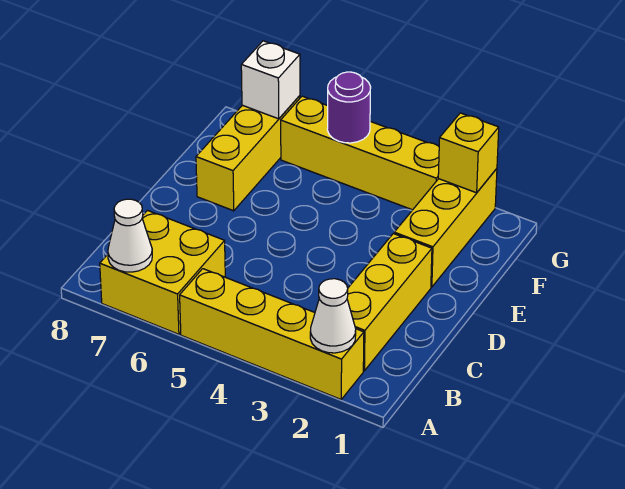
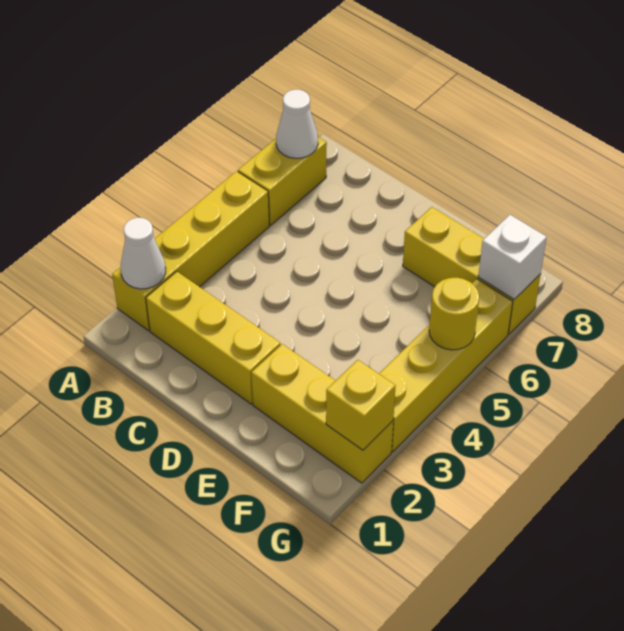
yellow brick A6:B7 level 1 -> yellow brick A6:A7 level 1
purple round brick G5 level 2 -> yellow round brick G5 level 2

